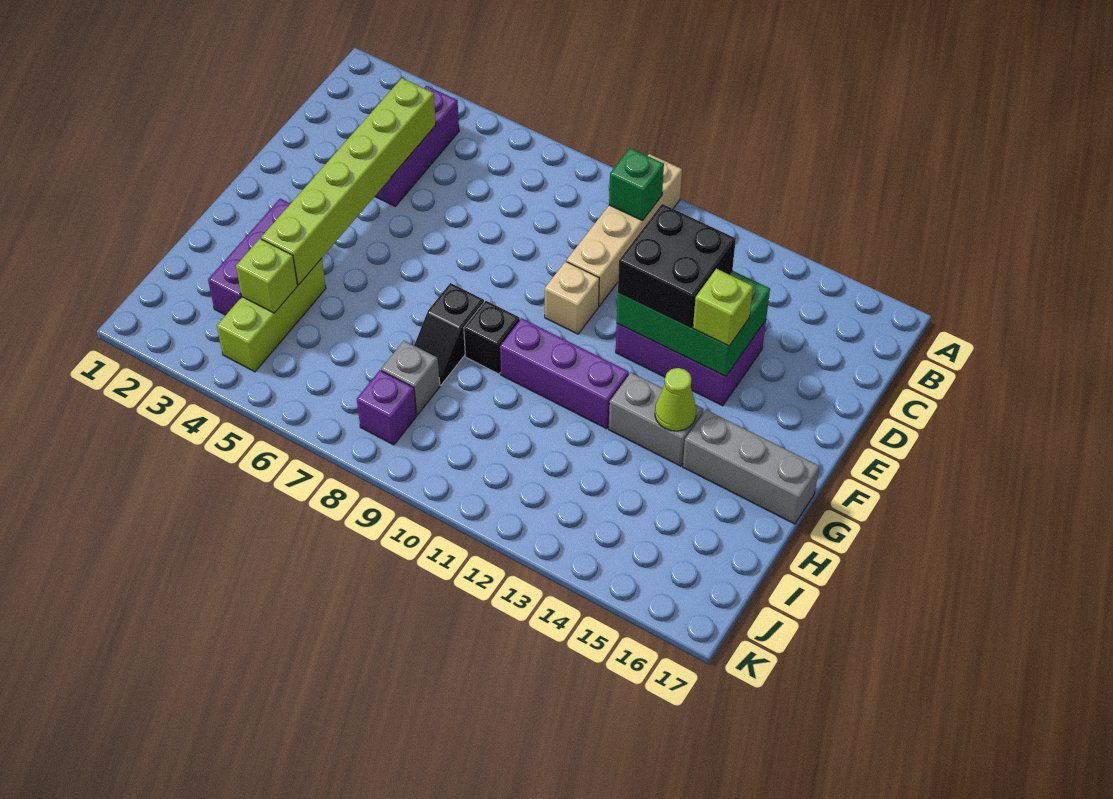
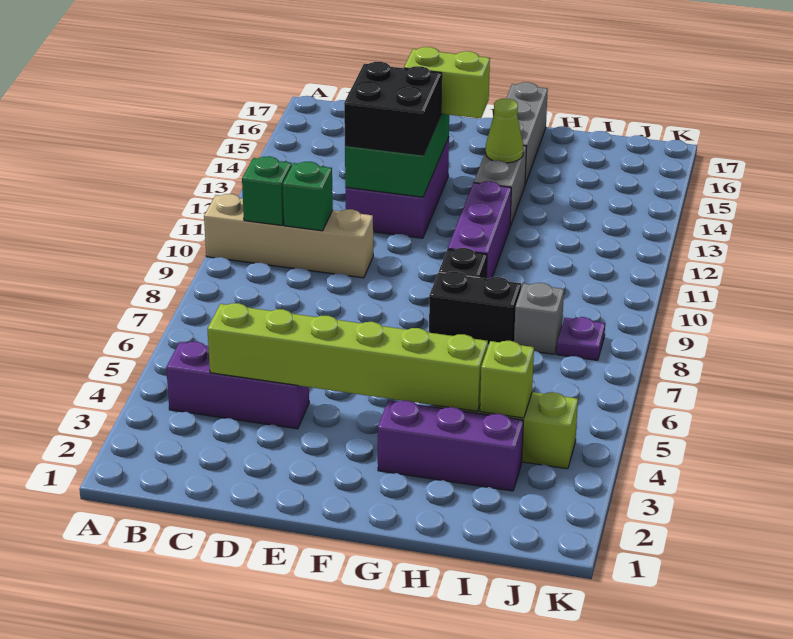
none -> green brick C10 level 2
tan brick E10 level 1 -> none
lime brick E14 level 3 -> lime brick E14:F14 level 3
black slope G8:H8 level 1 top G -> black brick G8:H8 level 1
purple brick J8 level 1 -> purple plate J8 level 1

